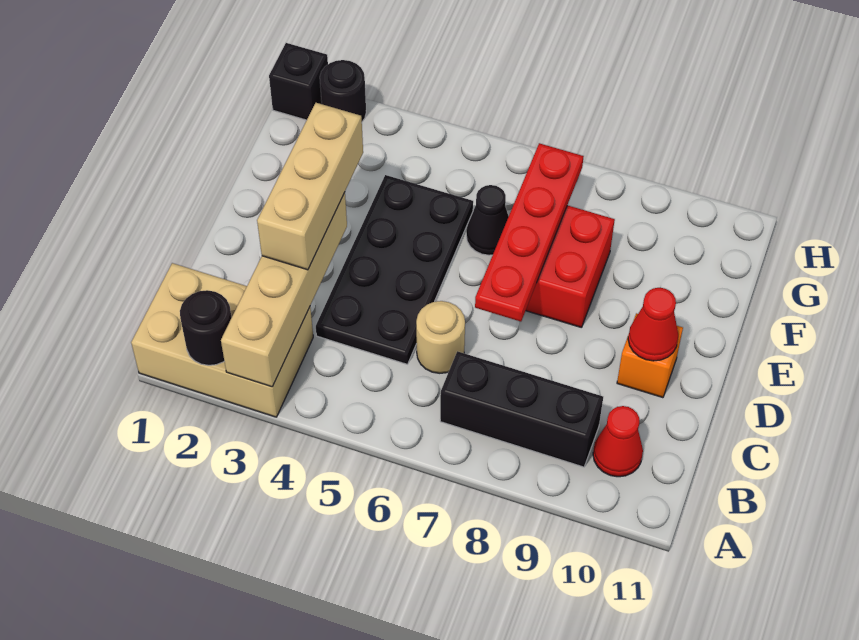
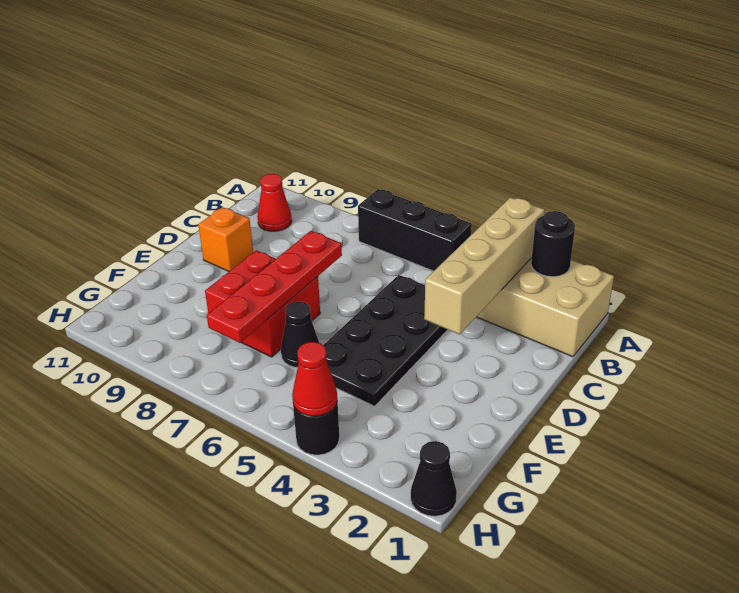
black brick B7:B9 level 1 -> black brick A5:A7 level 1
tan brick C3:E3 level 3 -> none
tan round brick C6 level 1 -> none
red cone D10 level 2 -> red cone H4 level 2
black brick H1 level 1 -> black cone H1 level 1
black round brick H2 level 1 -> black round brick H4 level 1

